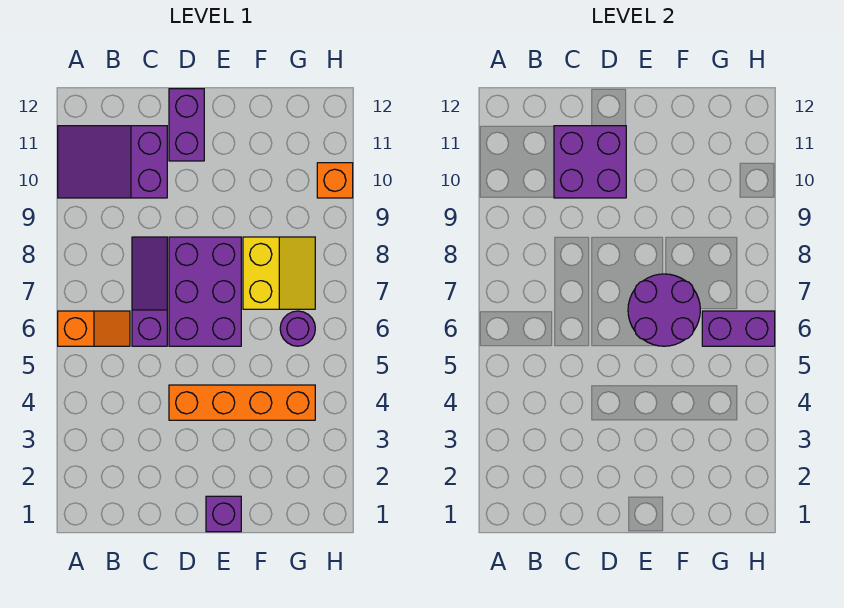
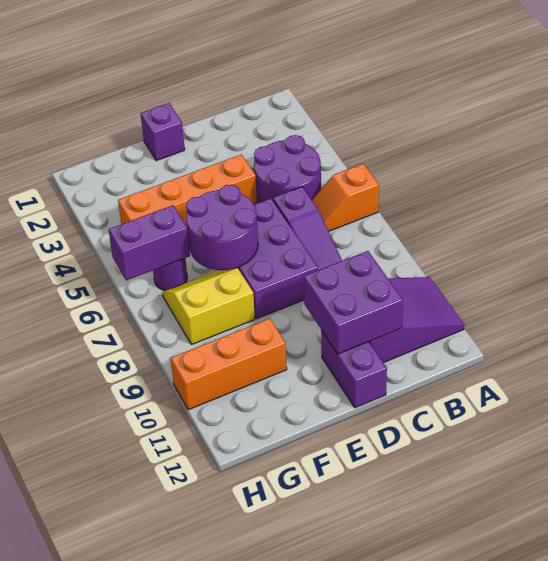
none -> purple round brick B4:C5 level 1
yellow slope F7:G8 level 1 top F -> yellow slope F7:G8 level 1 top 8
orange brick H10 level 1 -> orange brick F10:H10 level 1

